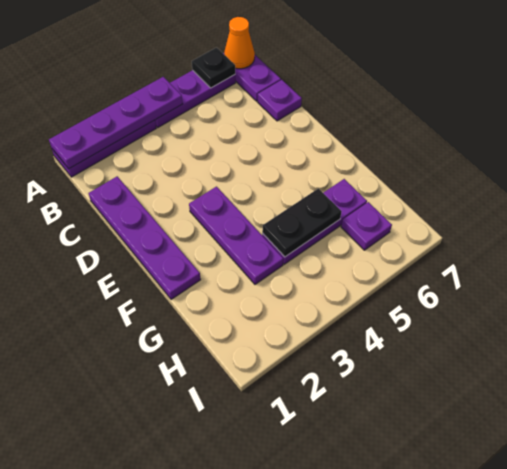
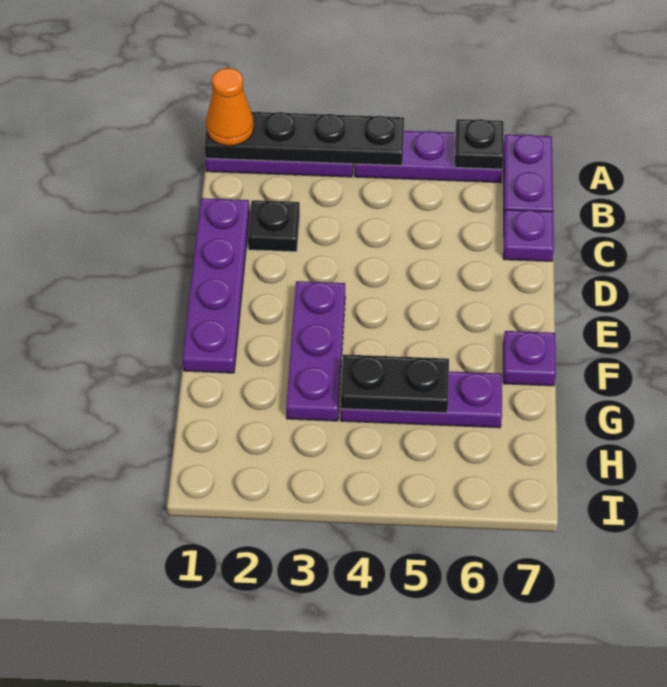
purple plate A1:A4 level 2 -> black plate A1:A4 level 2
orange cone A7 level 2 -> orange cone A1 level 3
none -> black plate C2 level 1
purple plate H6 level 1 -> purple plate F7 level 1

